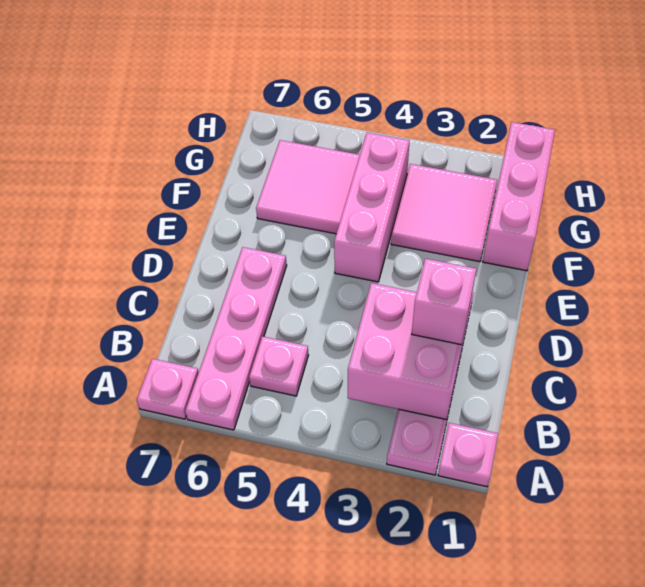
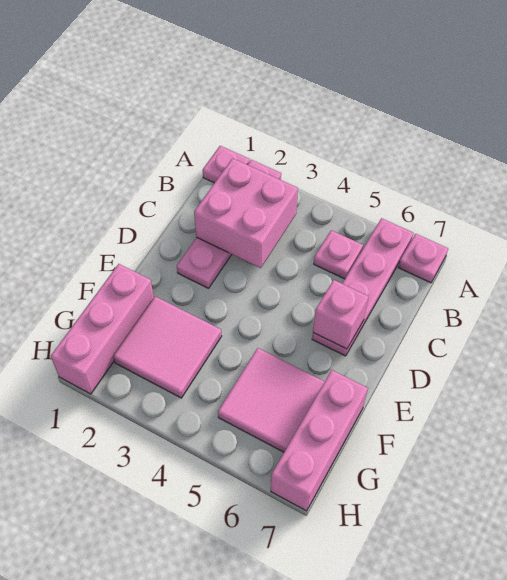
pink brick C2 level 3 -> pink brick D6 level 2
pink brick E4:G4 level 1 -> pink brick F7:H7 level 1

